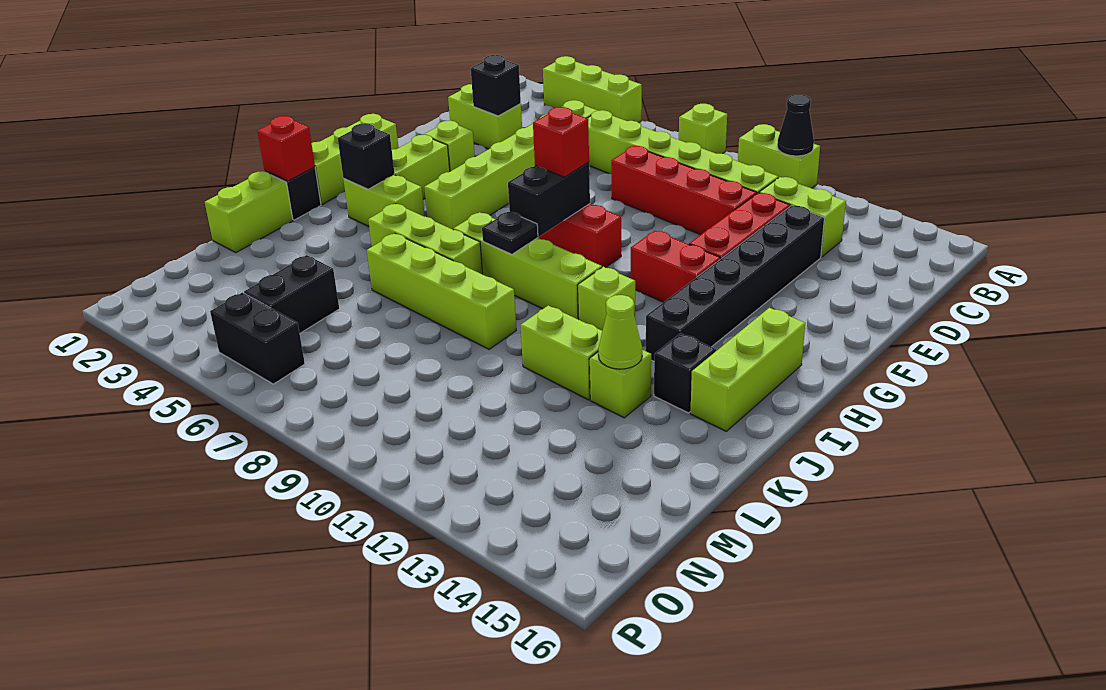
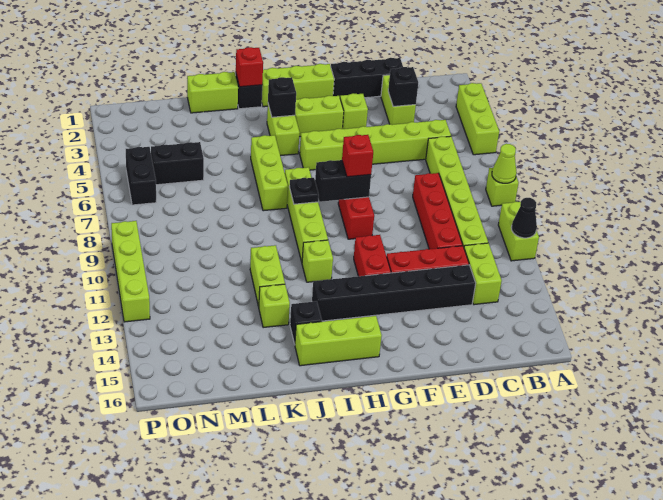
none -> black brick D1:F1 level 1
lime brick K6:K9 level 1 -> lime brick P9:P12 level 1
lime cone K13 level 2 -> lime cone A8 level 2

